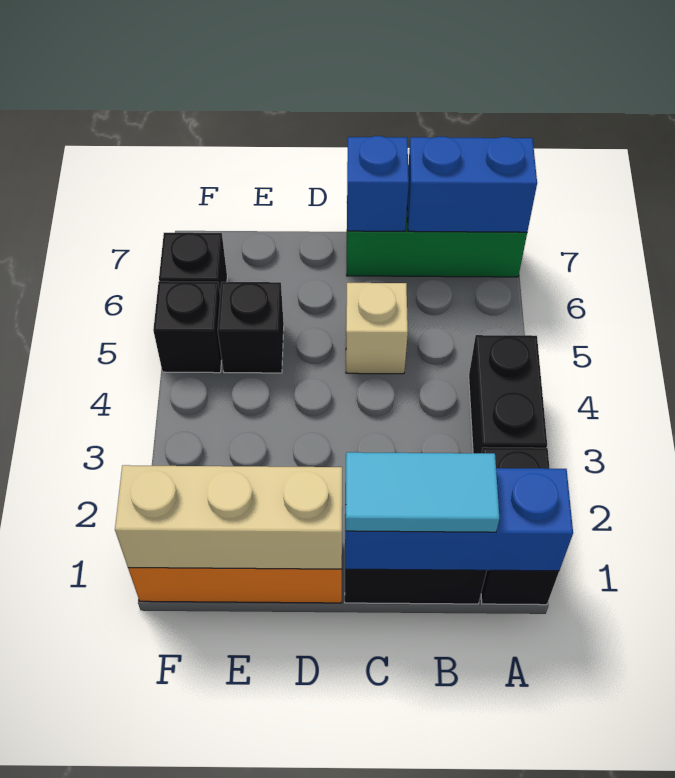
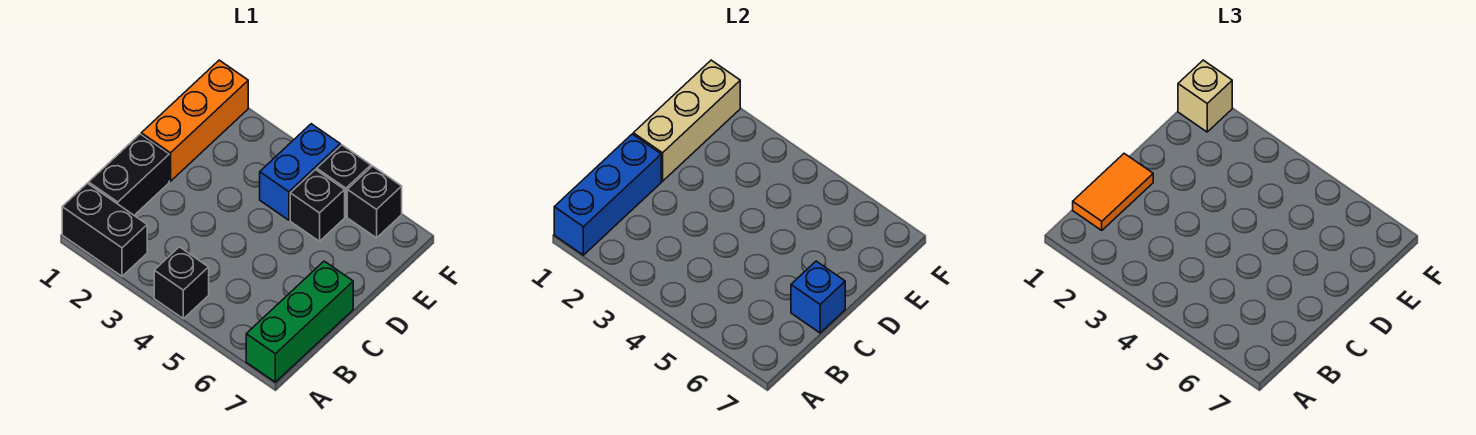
black brick A3:A4 level 1 -> black brick A4 level 1
blue brick A7:B7 level 2 -> blue brick E4:F4 level 1
cyan tile B1:C1 level 3 -> orange tile B1:C1 level 3
tan brick C5 level 1 -> tan brick F1 level 3

